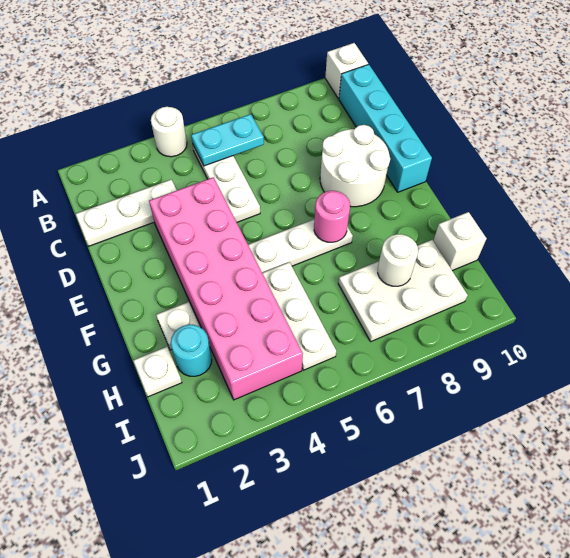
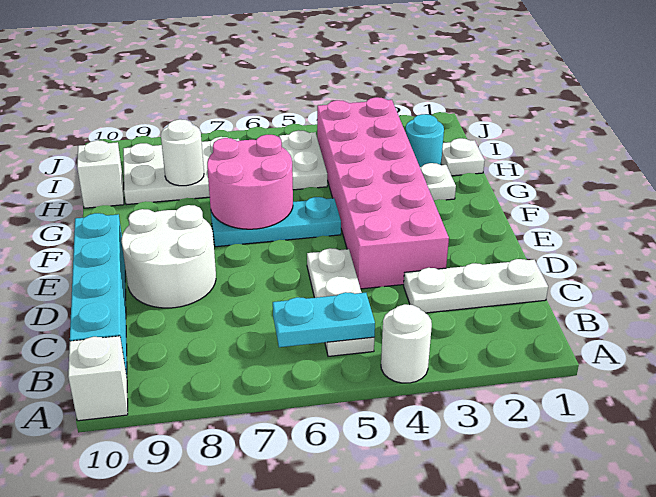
white plate F5:F7 level 1 -> cyan plate F5:F7 level 1
pink round brick F7 level 2 -> pink round brick F6:G7 level 2
white plate G5:I5 level 1 -> white plate H5:I5 level 1

